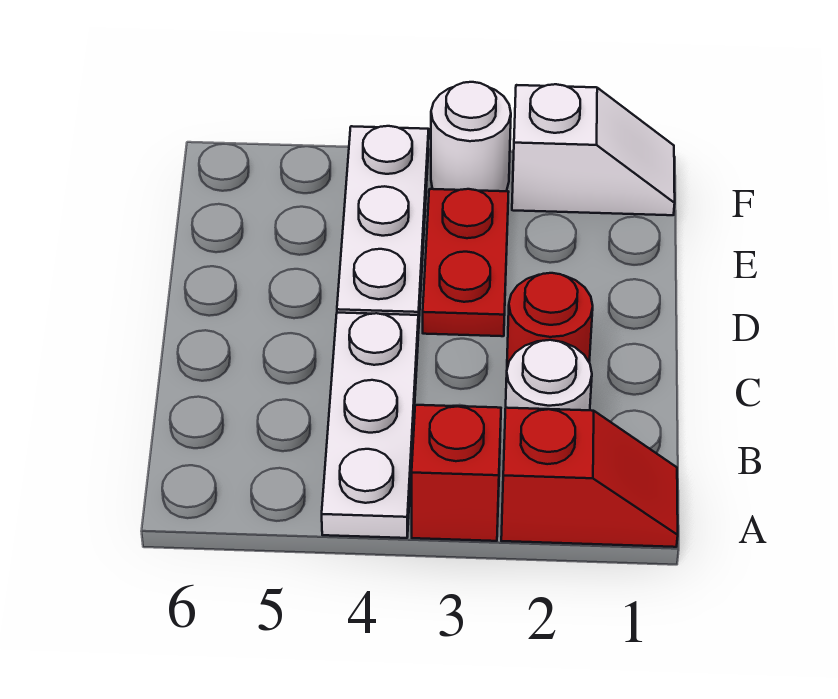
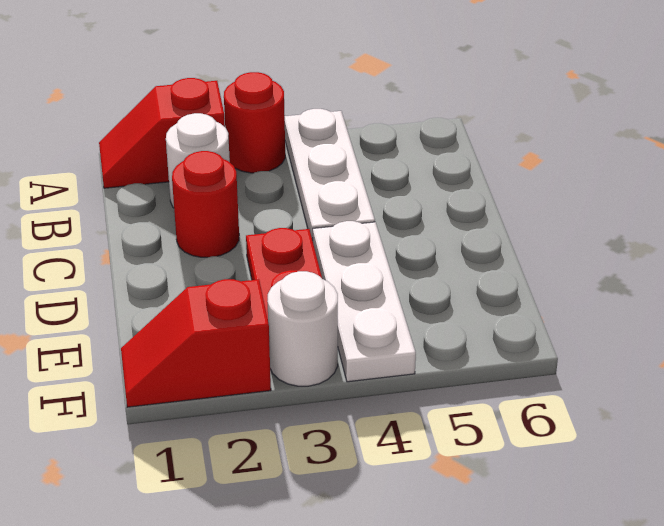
red brick A3 level 1 -> red round brick A3 level 1
white slope F1:F2 level 1 top 2 -> red slope F1:F2 level 1 top 2

